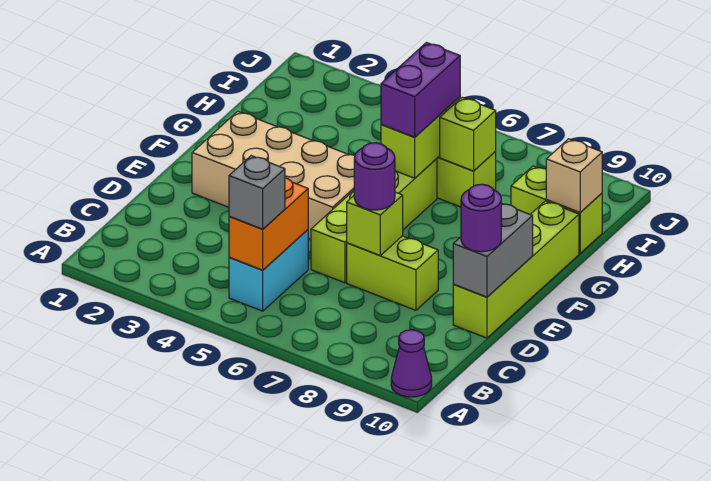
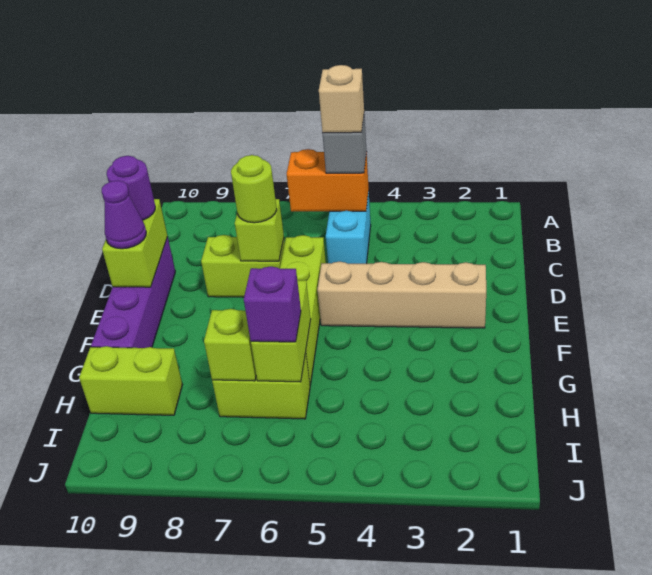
purple cone A10 level 1 -> purple cone E10 level 3
orange brick B5:C5 level 2 -> orange brick B5:B6 level 2
purple round brick D7 level 3 -> lime round brick D7 level 3
lime brick D10:G10 level 1 -> purple brick D10:G10 level 1
grey brick D10:E10 level 2 -> lime brick D10:E10 level 2
tan brick E2:F5 level 1 -> tan brick E2:E5 level 1
purple brick G6:H6 level 3 -> purple brick H6 level 3
tan brick H10 level 2 -> tan brick B5 level 4

